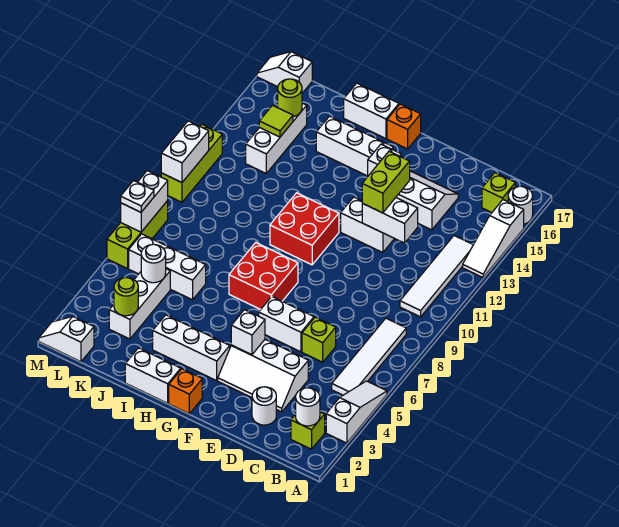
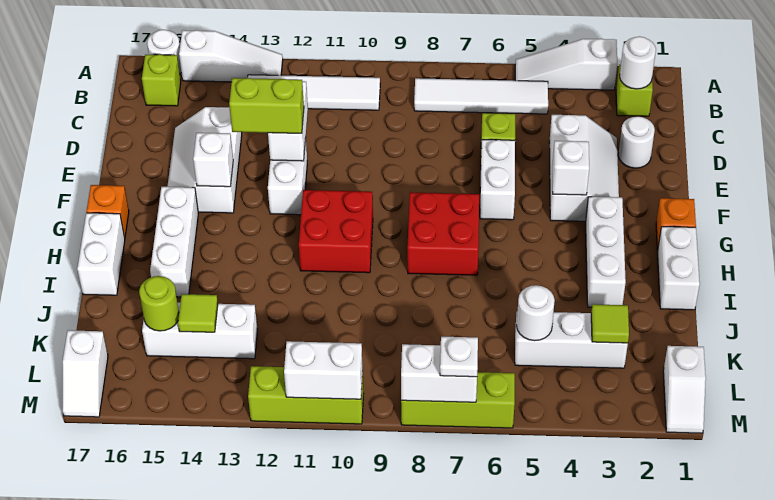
white brick J6:L6 level 1 -> none
lime round brick K3 level 2 -> lime tile K3 level 2

